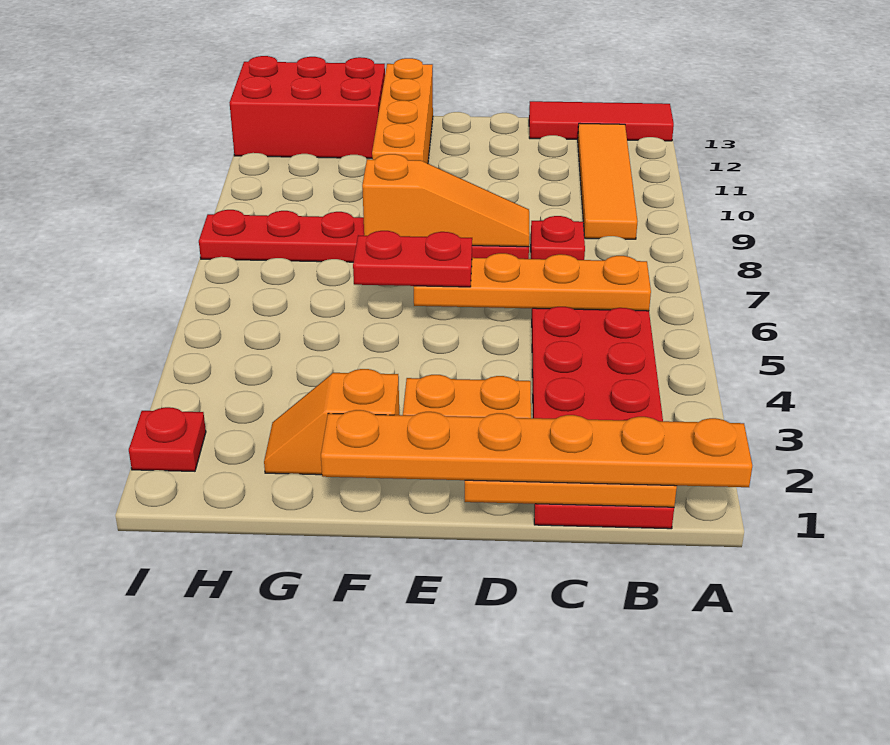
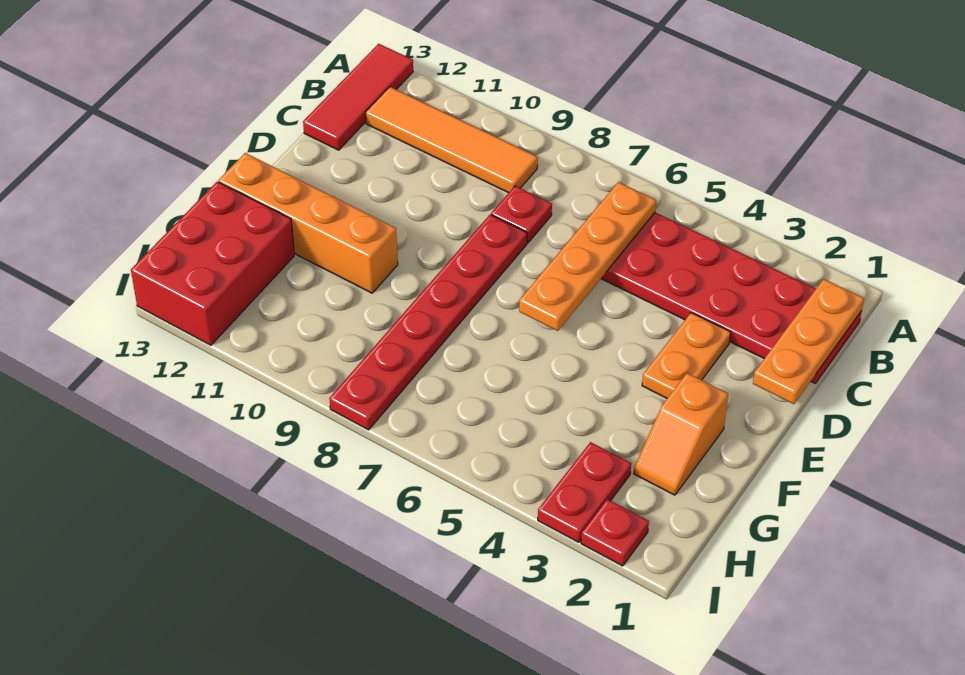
orange plate A1:F1 level 3 -> none
orange slope D8:F8 level 2 top F -> none
red plate E6:F6 level 3 -> red plate H3:I3 level 1

